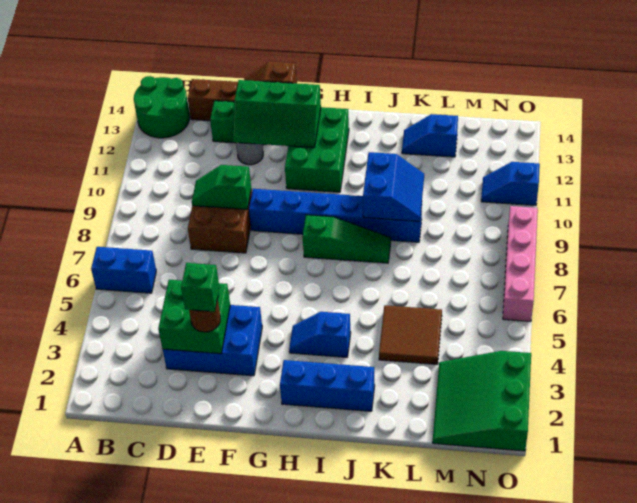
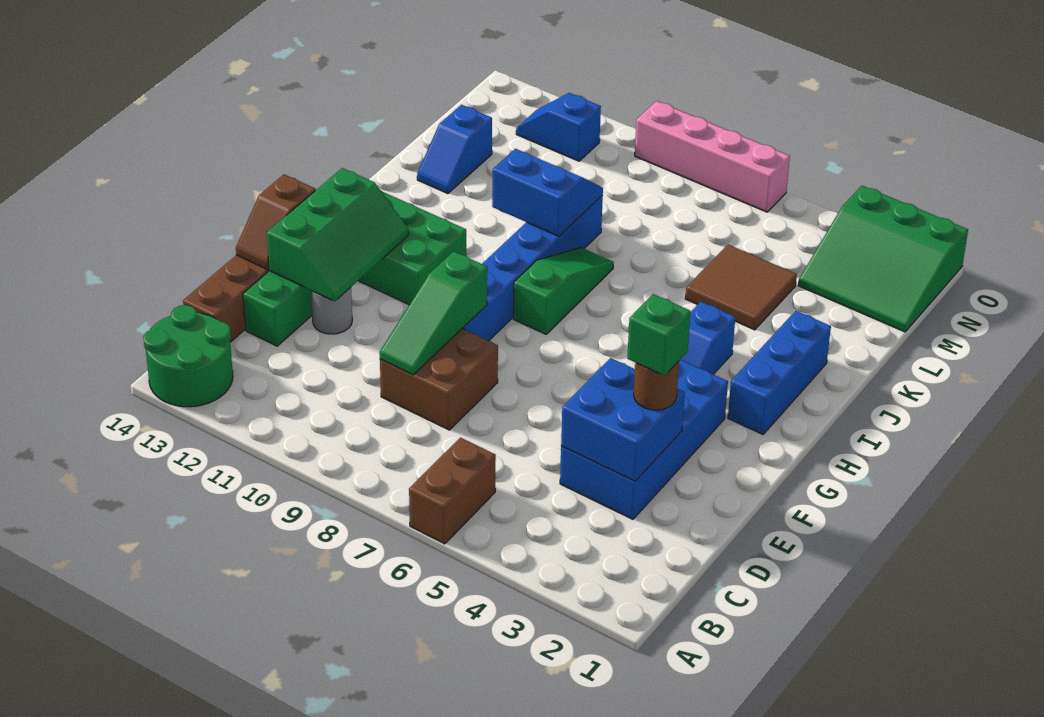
blue brick A6:B6 level 1 -> brown brick A6:B6 level 1
blue brick D3:F4 level 1 -> blue brick D3:G4 level 1
green brick D3:E4 level 2 -> blue brick D3:E4 level 2
green slope D9:E9 level 2 top E -> green slope D9:F9 level 2 top F
blue slope N11:O11 level 1 top O -> blue slope N11:N12 level 1 top 11

